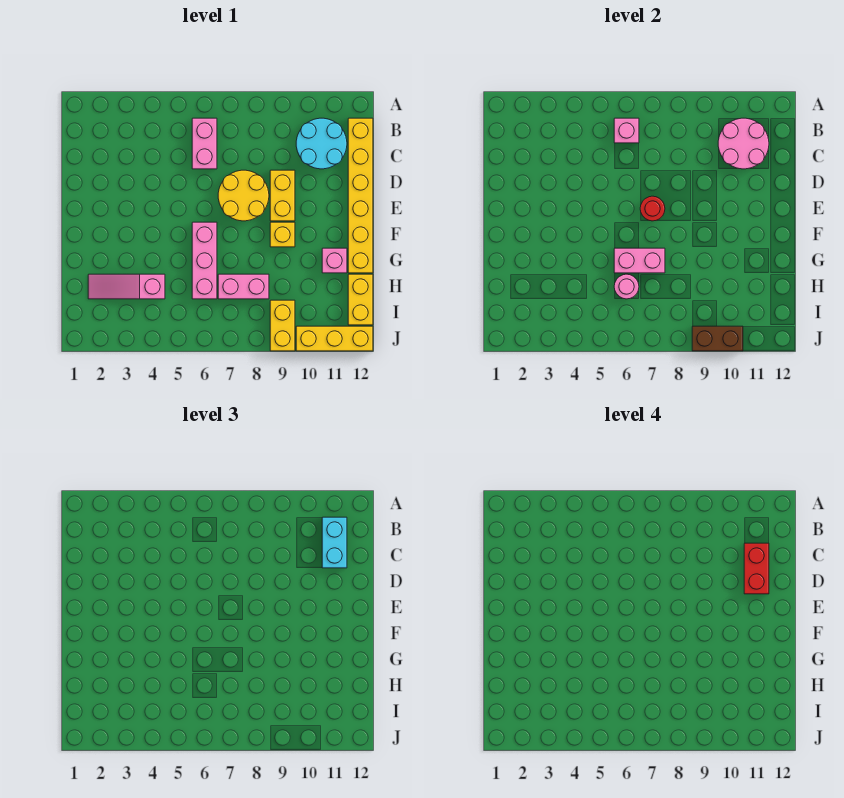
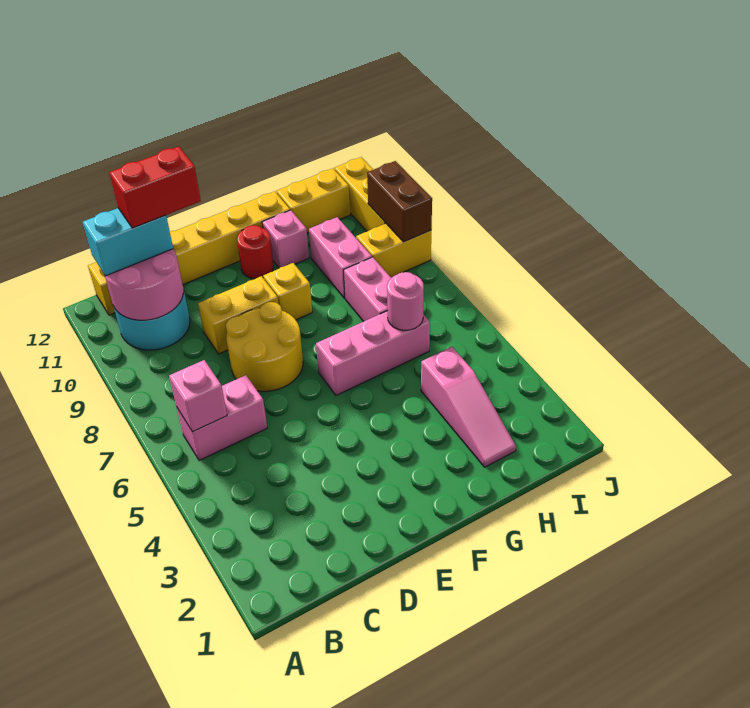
red round brick E7 level 2 -> red round brick F11 level 1
pink brick G6:G7 level 2 -> pink brick H9:H10 level 1

